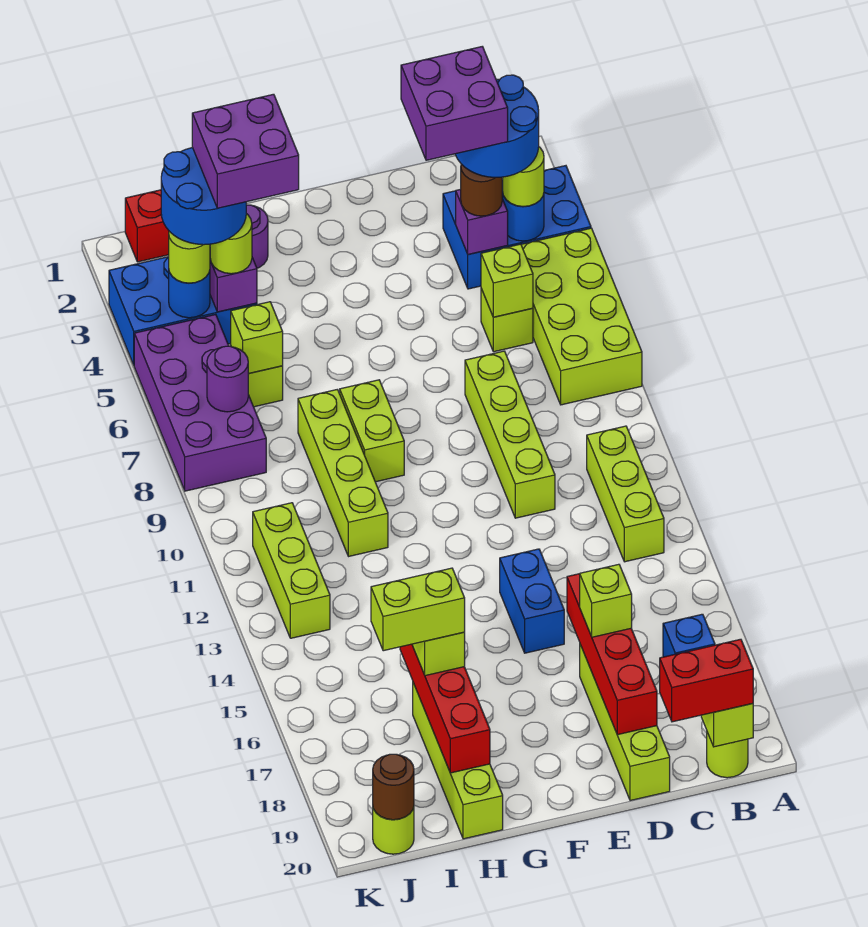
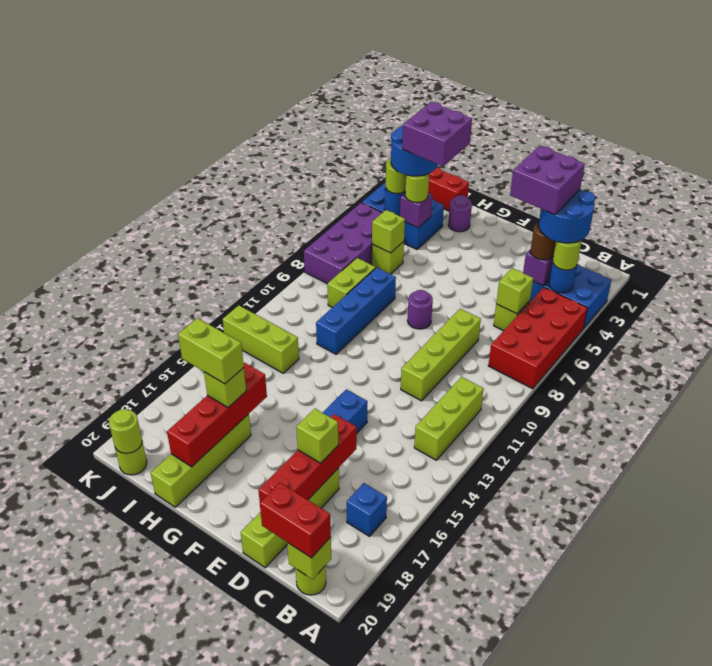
lime brick A5:B8 level 1 -> red brick A5:B8 level 1
lime brick G8:G9 level 1 -> lime brick I8:I9 level 1
lime brick H8:H11 level 1 -> blue brick H8:H11 level 1
purple round brick J7 level 2 -> purple round brick F8 level 1
lime brick J11:J13 level 1 -> lime brick I13:K13 level 1
brown round brick J20 level 2 -> lime round brick J20 level 2

